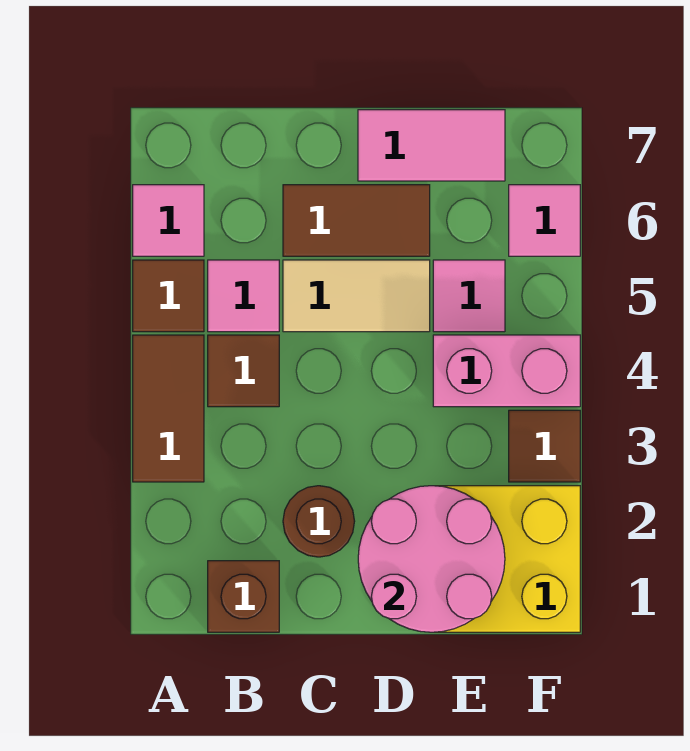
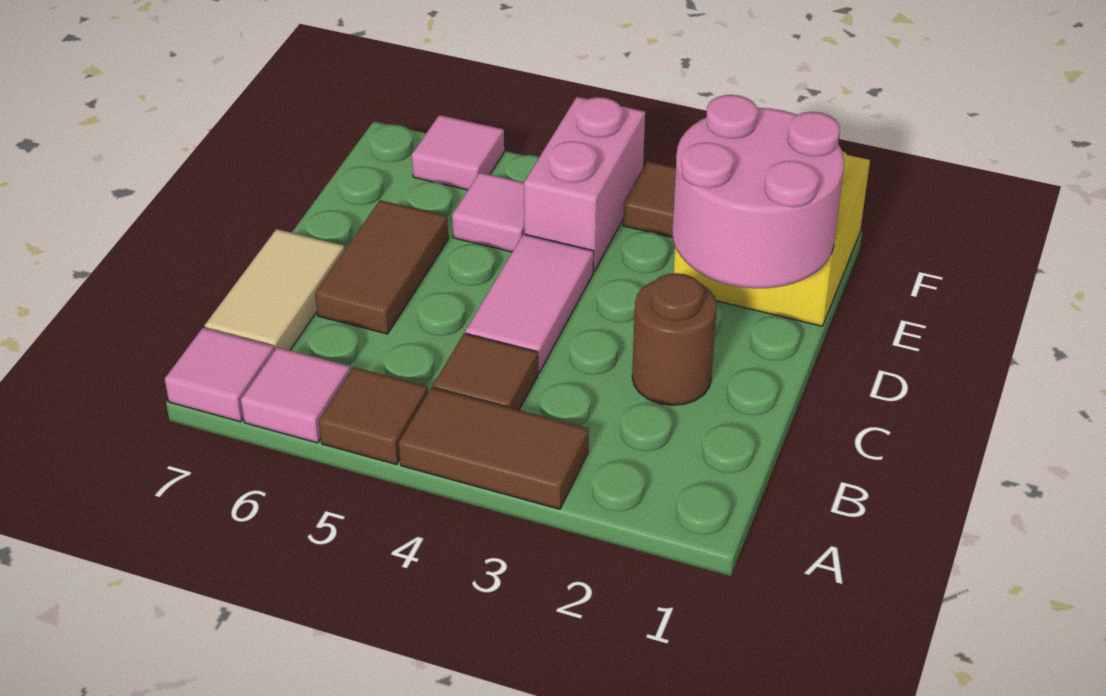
brown brick B1 level 1 -> none
pink tile B5 level 1 -> pink tile A7 level 1
tan tile C5:D5 level 1 -> tan tile B7:C7 level 1
pink tile D7:E7 level 1 -> pink tile C4:D4 level 1

